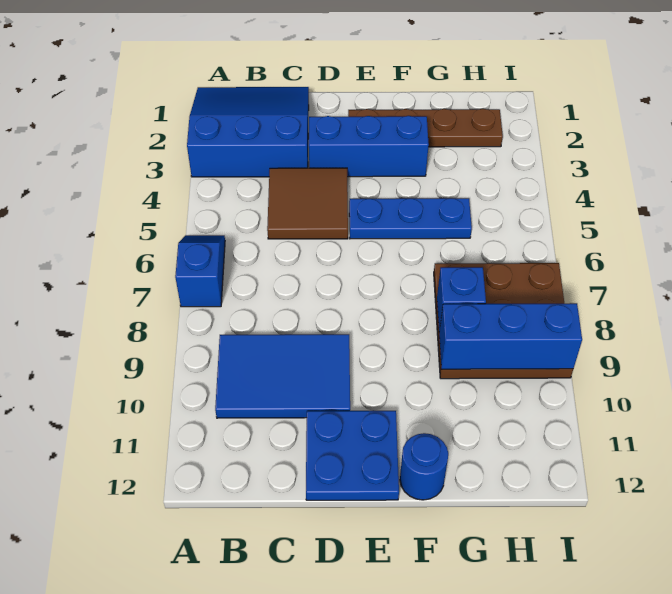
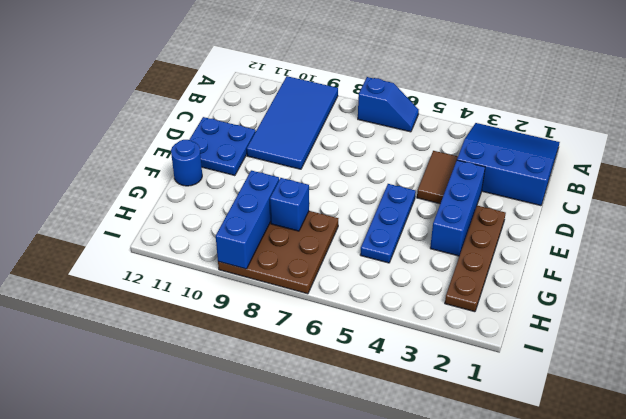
blue slope A1:C3 level 1 top 3 -> blue slope A1:C3 level 1 top C
blue tile B9:D10 level 1 -> blue tile A9:D10 level 1
brown tile C4:D5 level 1 -> brown tile C4:D4 level 1

